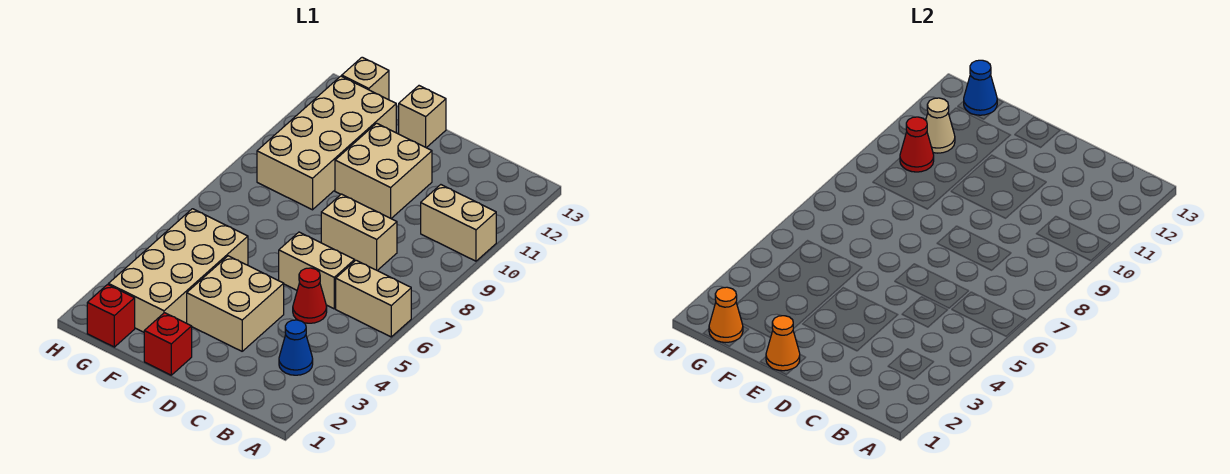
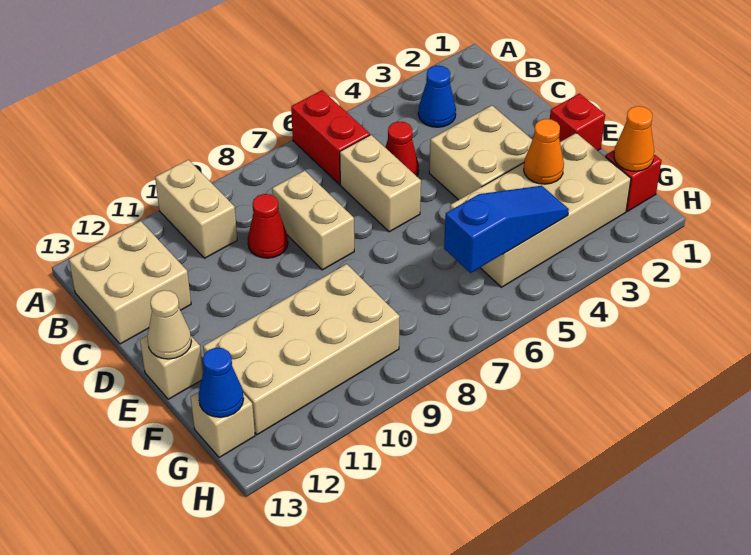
tan brick A6:B6 level 1 -> red brick A6:B6 level 1
tan brick D10:E11 level 1 -> tan brick B12:C13 level 1
orange cone E1 level 2 -> orange cone F3 level 2
none -> blue slope G4:G6 level 2 top 6
red cone G10 level 2 -> red cone C9 level 1
tan cone G11 level 2 -> tan cone E13 level 2

